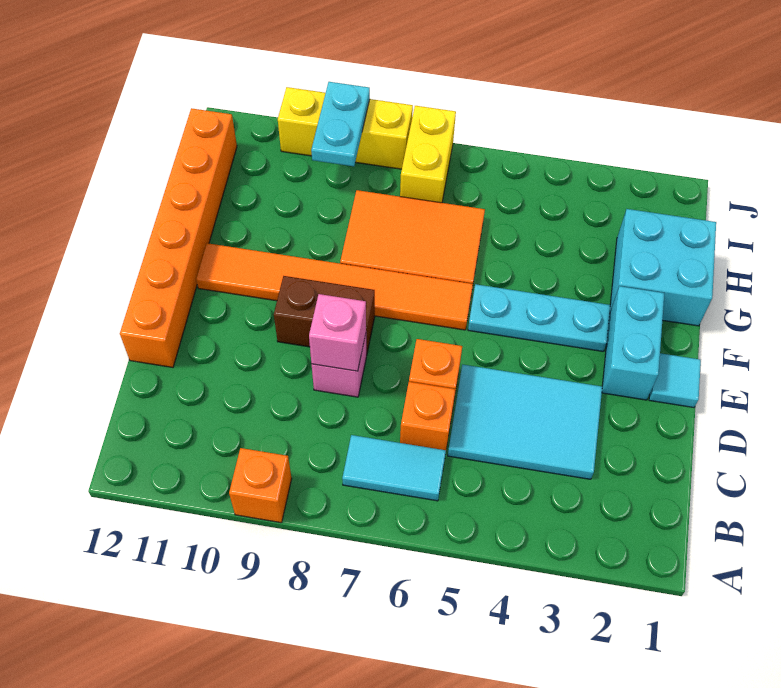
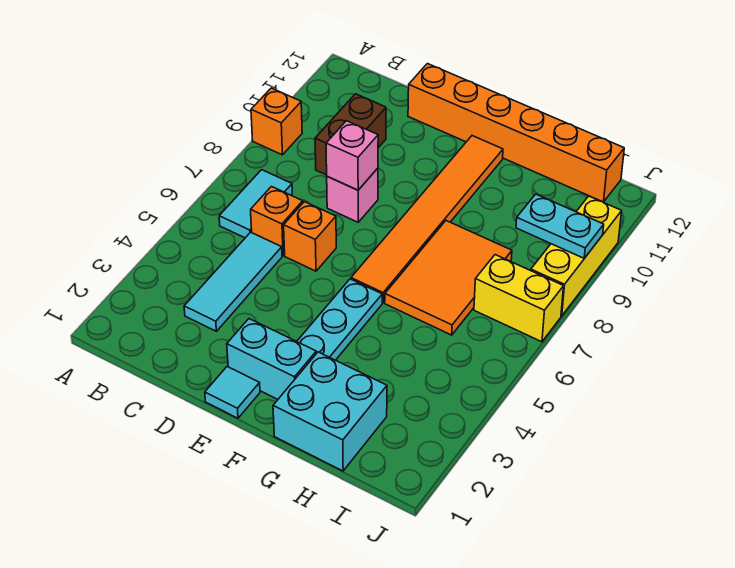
cyan tile C3:D5 level 1 -> cyan tile C3:C5 level 1
brown brick E8:E9 level 1 -> brown brick C9:C10 level 1

